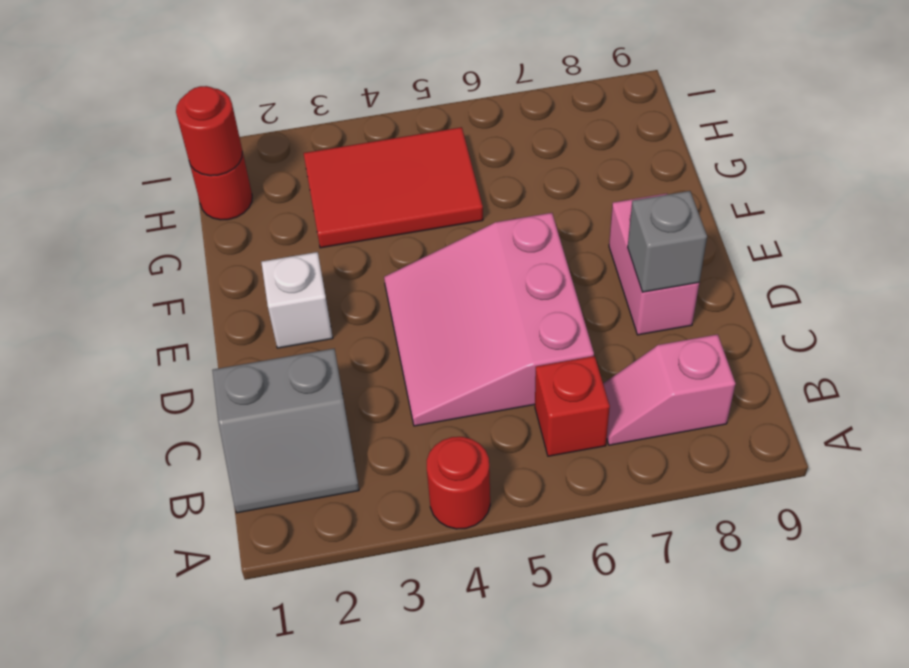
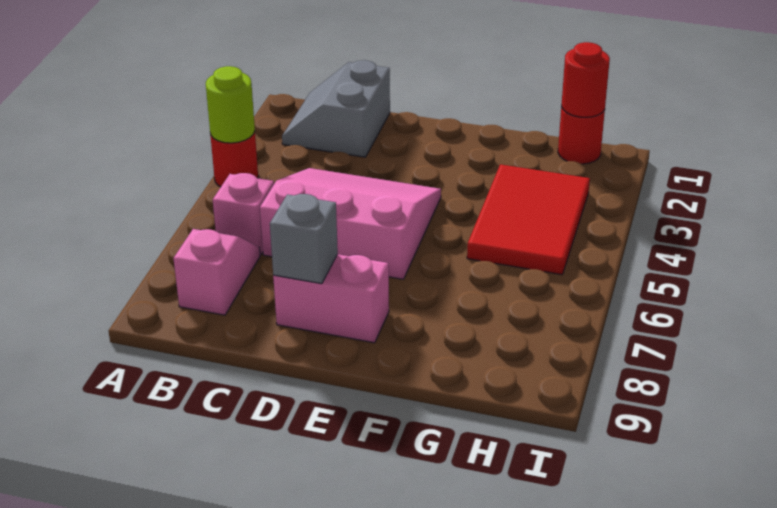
none -> lime round brick A4 level 2
red brick B6 level 1 -> pink brick B6 level 1
white brick E2 level 1 -> none

